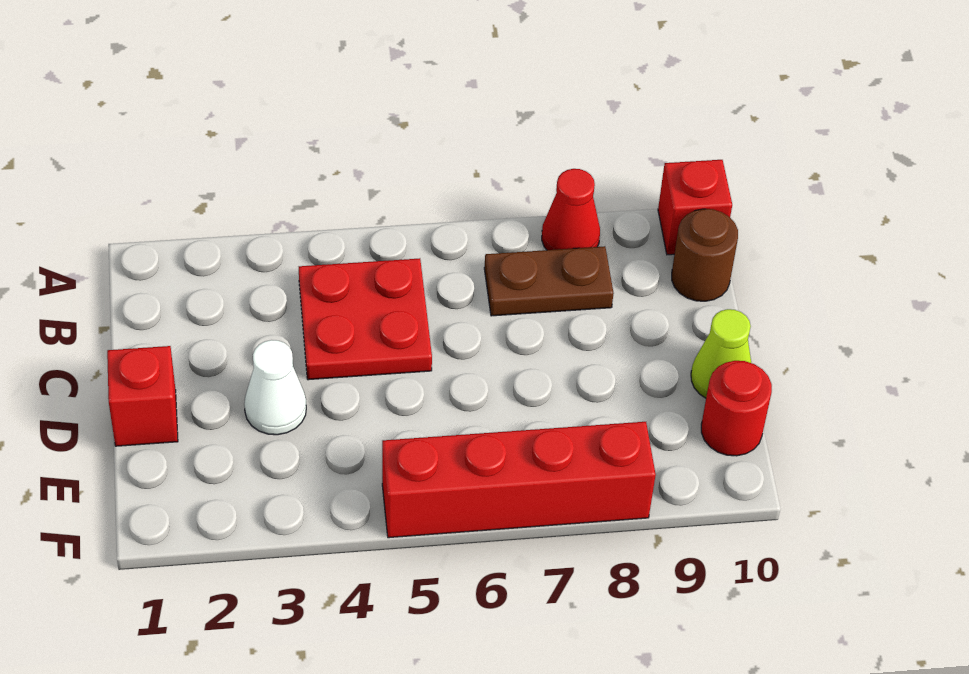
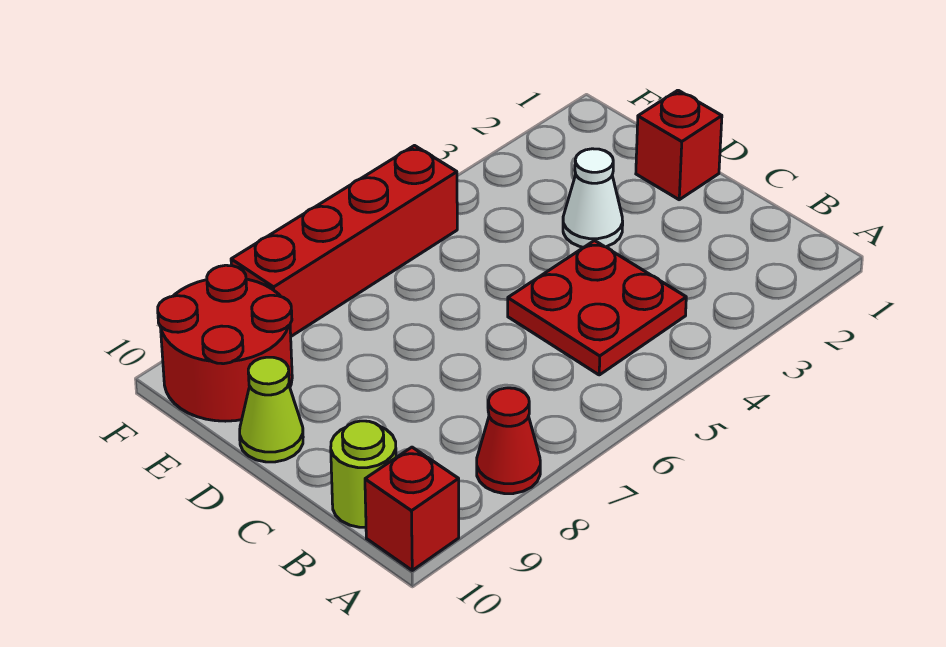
brown plate B7:B8 level 1 -> none
brown round brick B10 level 1 -> lime round brick B10 level 1
red round brick E10 level 1 -> red round brick E9:F10 level 1

